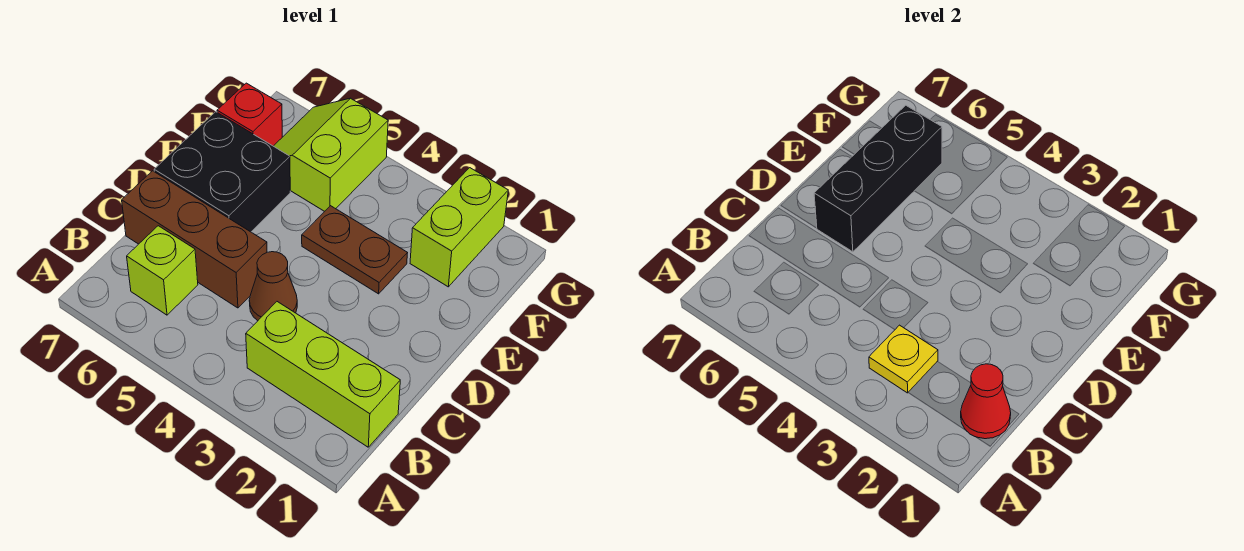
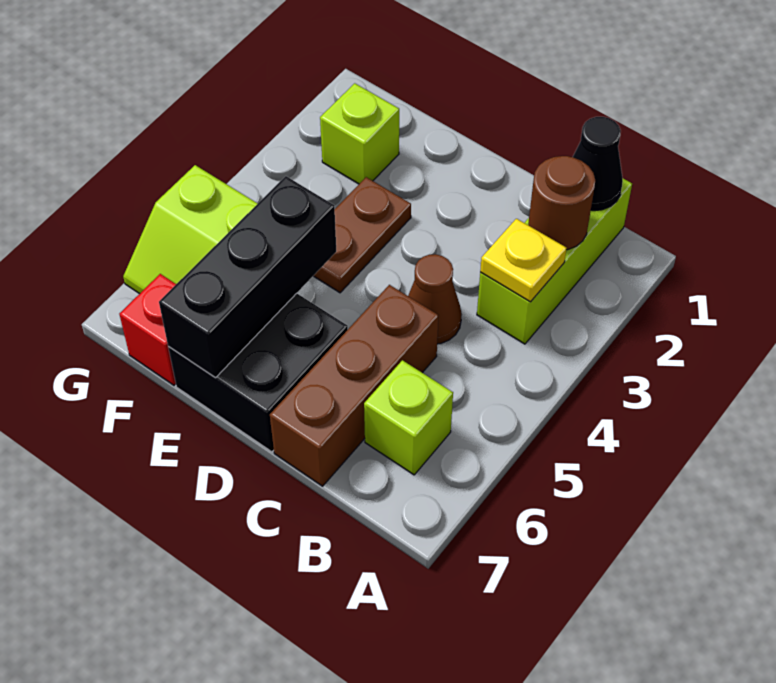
red cone B1 level 2 -> black cone B1 level 2
none -> brown round brick B2 level 2
black brick D6:F6 level 2 -> black brick E5:E7 level 2
lime brick F2:G2 level 1 -> lime brick F2 level 1

